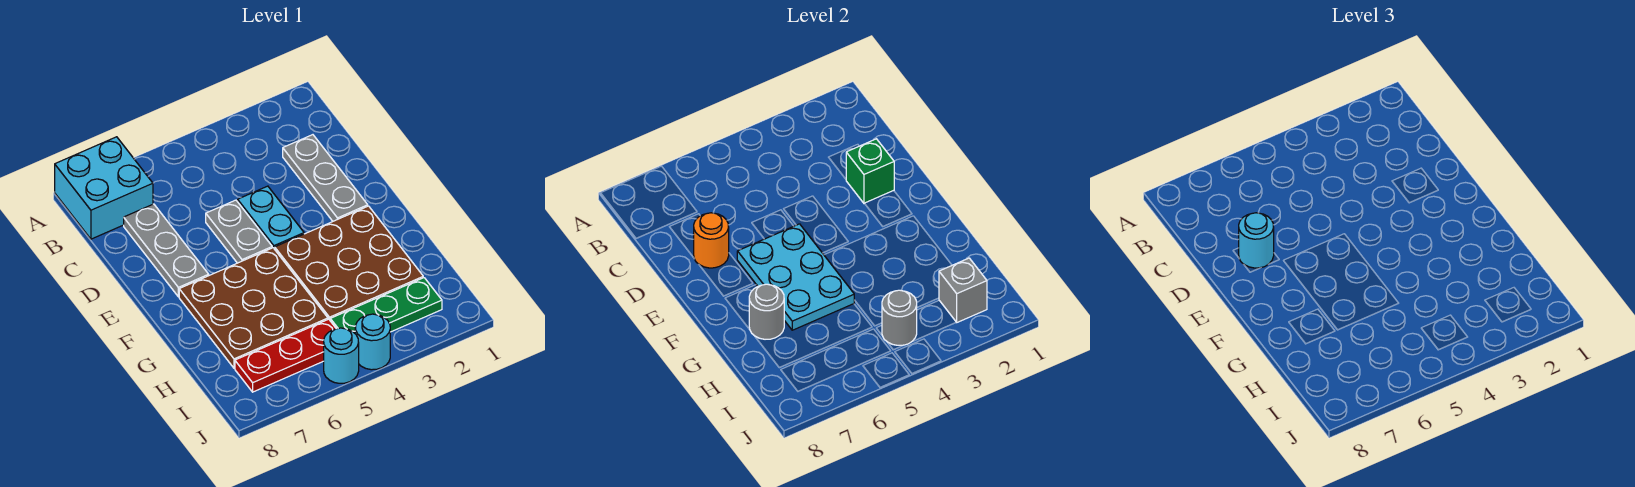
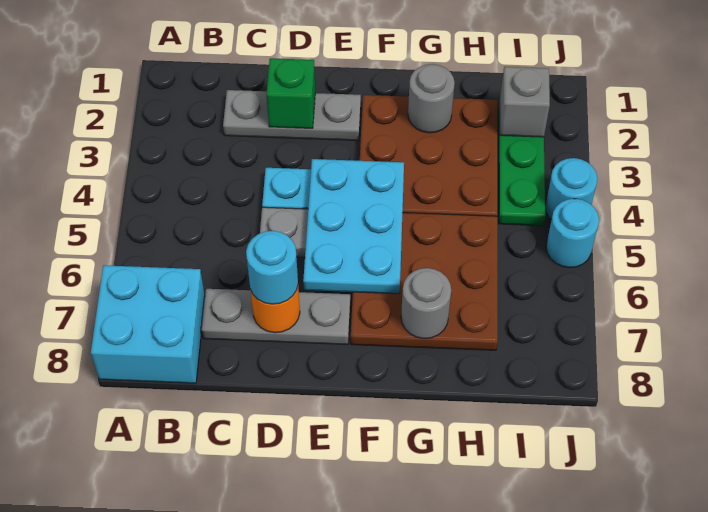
cyan plate E5:G6 level 2 -> cyan plate E4:F6 level 2
grey round brick I4 level 2 -> grey round brick G2 level 2
red plate I5:I7 level 1 -> none

